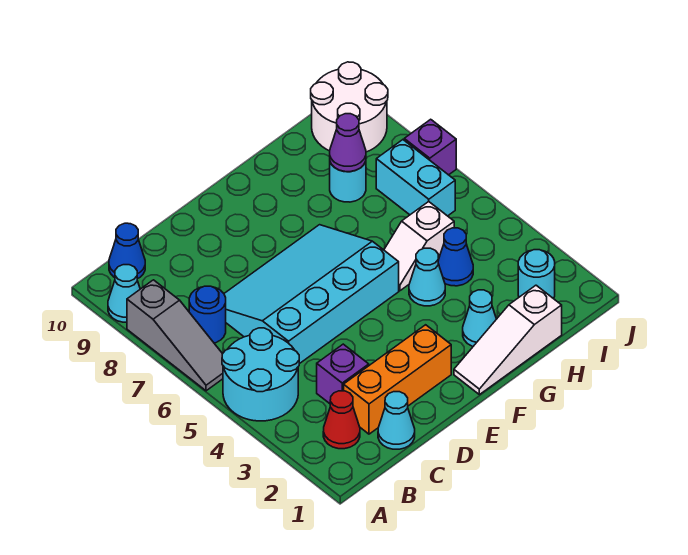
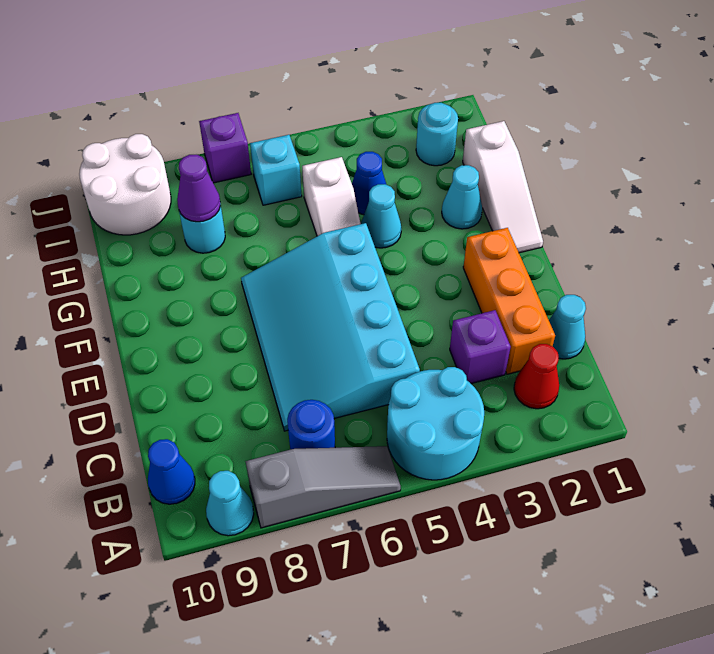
cyan brick I6:I7 level 1 -> cyan brick I6 level 1

